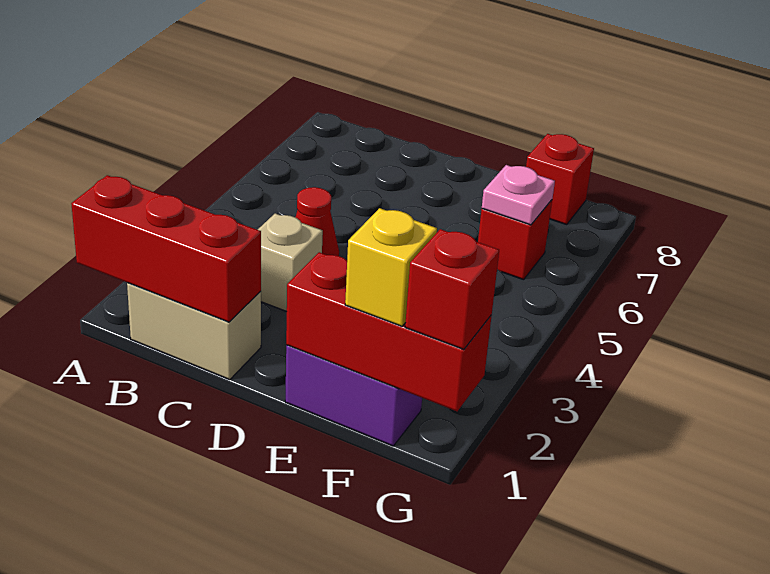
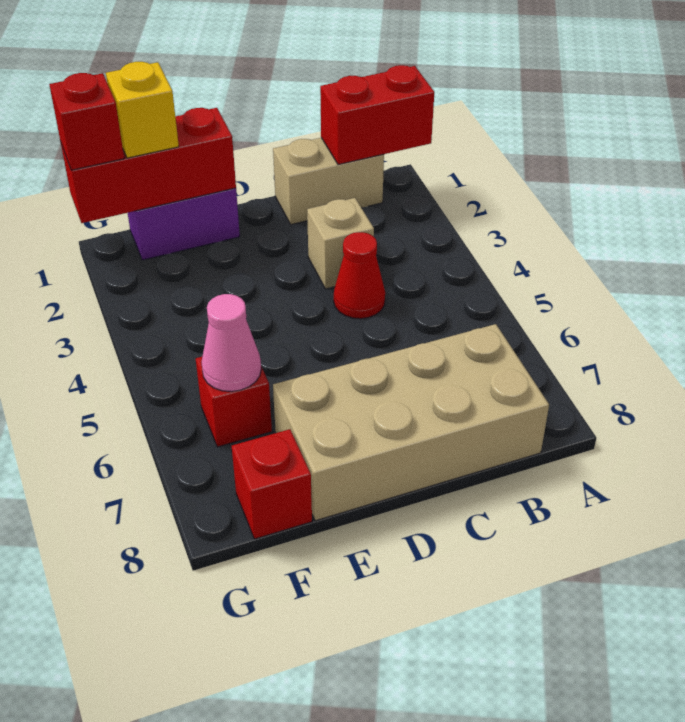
red brick A1:C1 level 2 -> red brick A1:B1 level 2
none -> tan brick B7:E8 level 1
pink plate F6 level 2 -> pink cone F6 level 2

